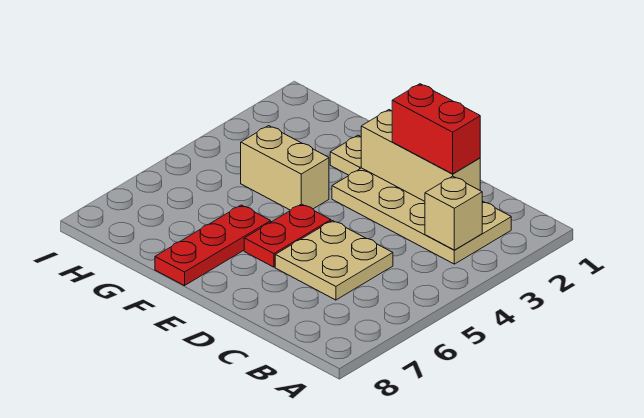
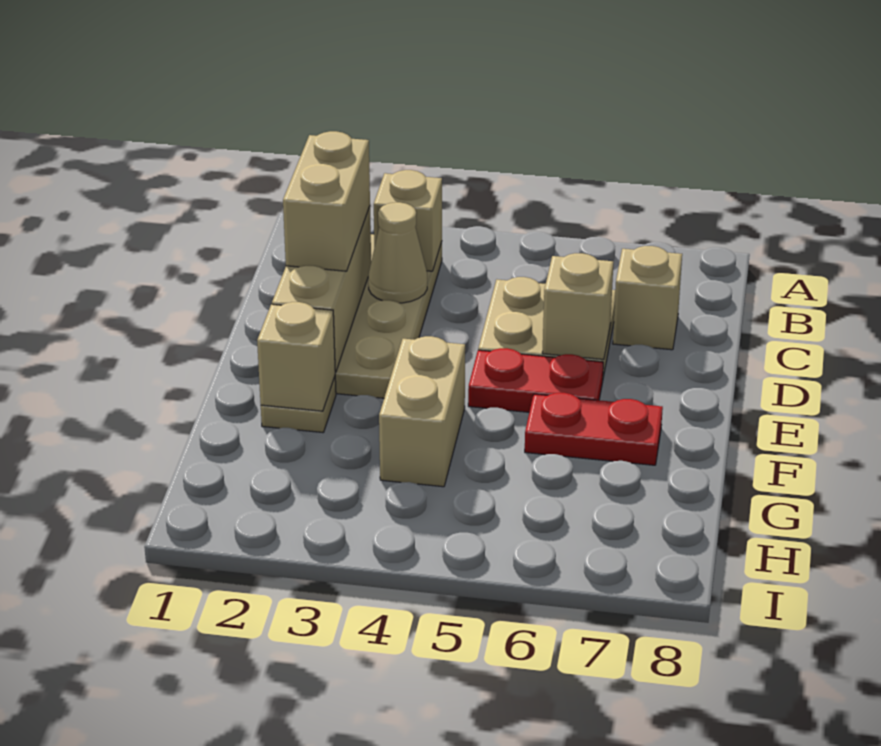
red brick C2:D2 level 3 -> tan brick C2:D2 level 3
none -> tan cone C3 level 2
none -> tan brick C7 level 1
none -> tan brick D6 level 2
none -> tan brick F2 level 2
red plate F6:F8 level 1 -> red plate F6:F7 level 1

